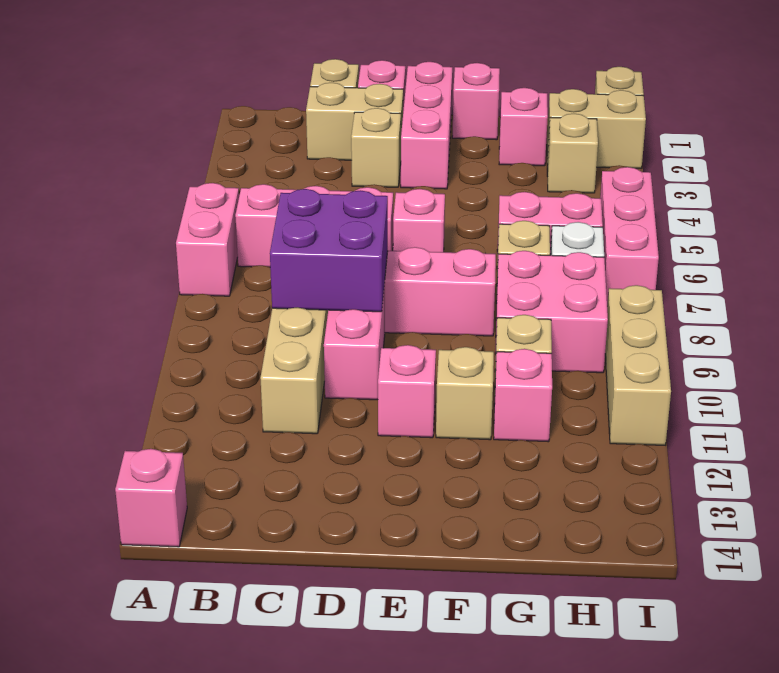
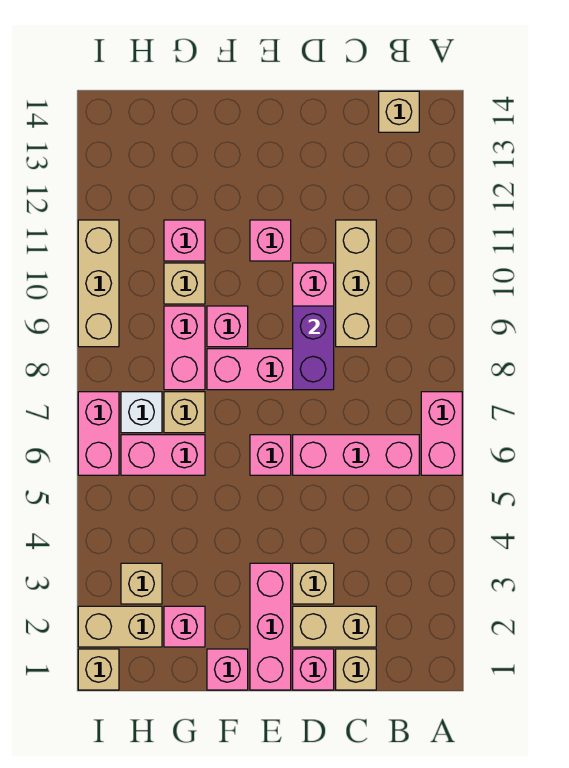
pink brick A14 level 1 -> pink brick F9 level 1
purple brick C8:D9 level 2 -> purple brick D8:D9 level 2
tan brick F11 level 1 -> tan brick B14 level 1
pink brick G8:H9 level 1 -> pink brick G8:G9 level 1
pink brick I5:I7 level 1 -> pink brick I6:I7 level 1

